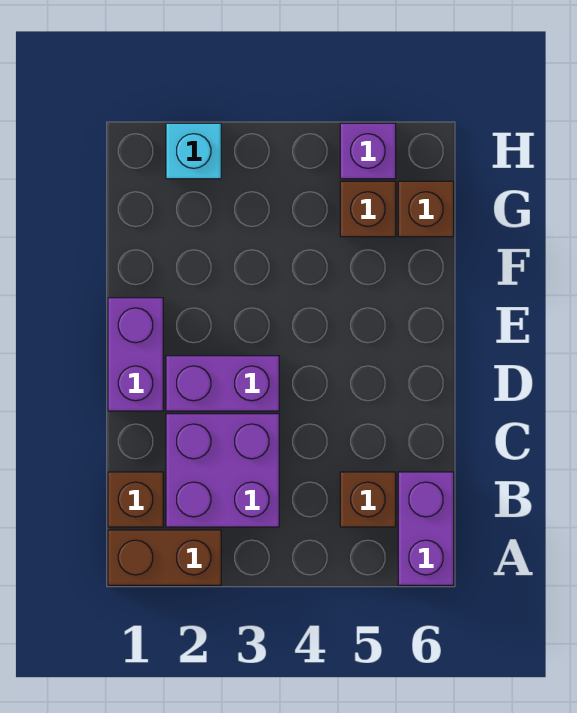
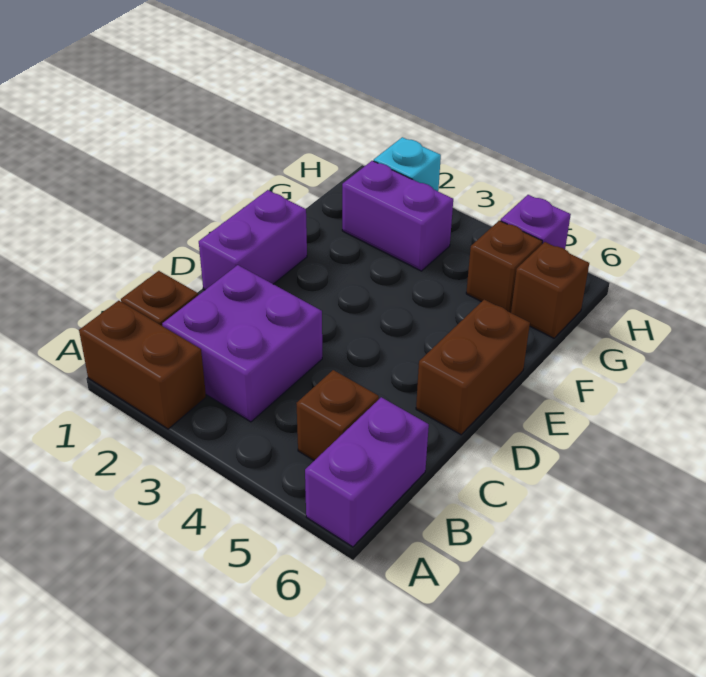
purple brick D2:D3 level 1 -> purple brick G2:G3 level 1
none -> brown brick D6:E6 level 1

